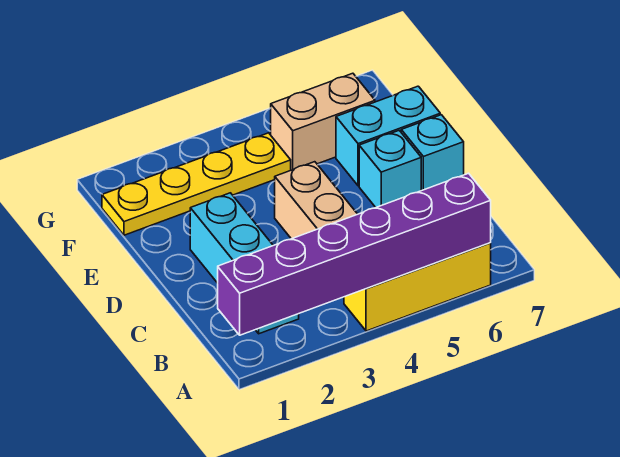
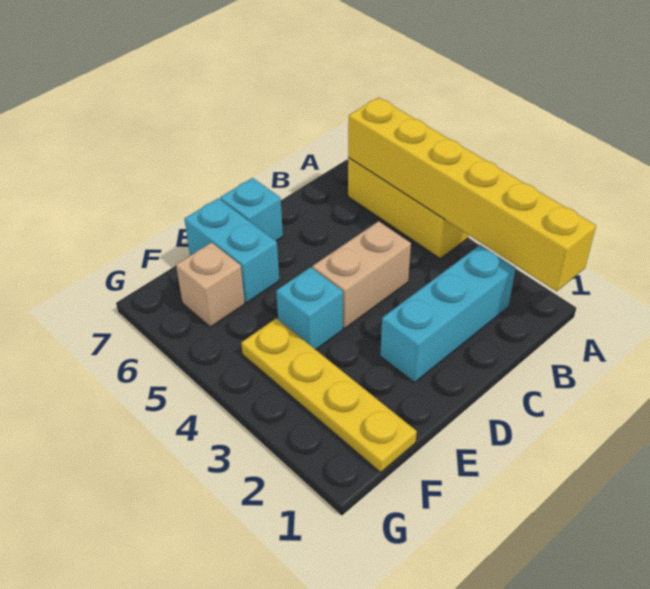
purple brick A1:A6 level 2 -> yellow brick A1:A6 level 2
cyan brick D6 level 1 -> cyan brick E4 level 1
tan brick F5:F6 level 1 -> tan brick F6 level 1

